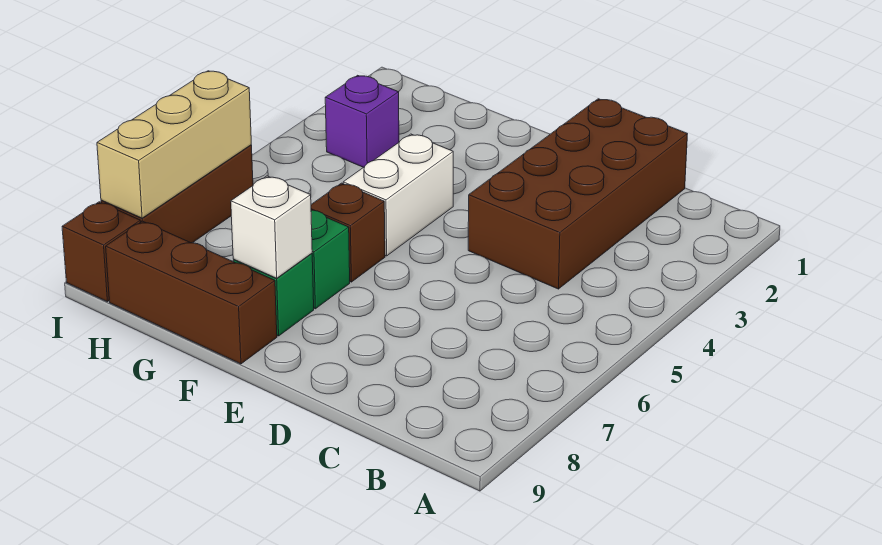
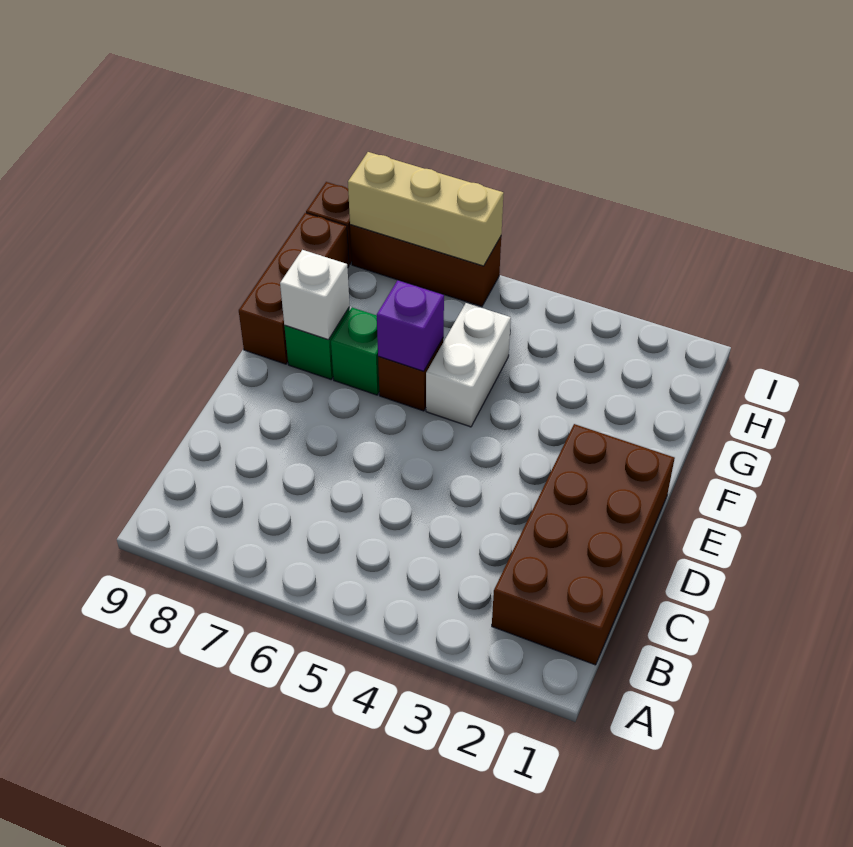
brown brick C1:D4 level 1 -> brown brick B1:E2 level 1
white brick F4:F5 level 1 -> white brick F5:G5 level 1
purple brick H3 level 1 -> purple brick F6 level 2

